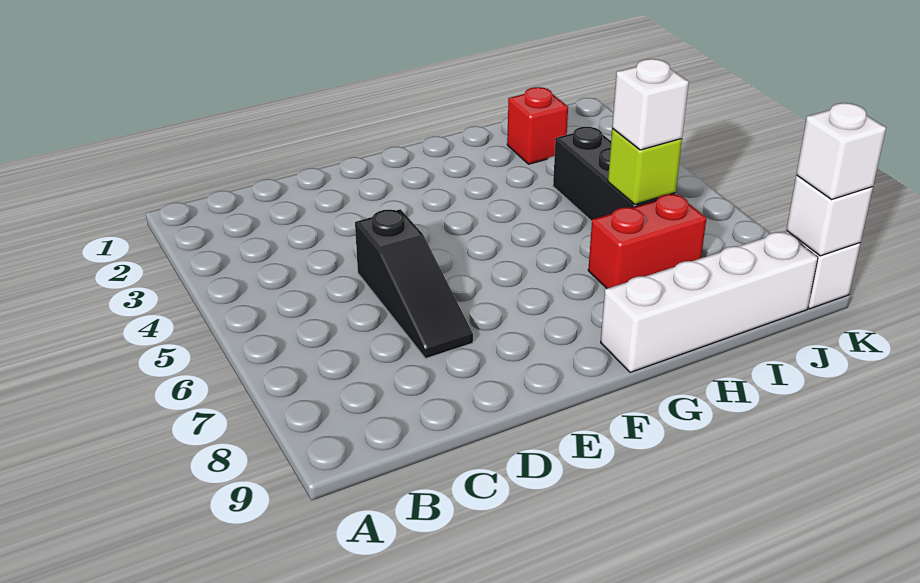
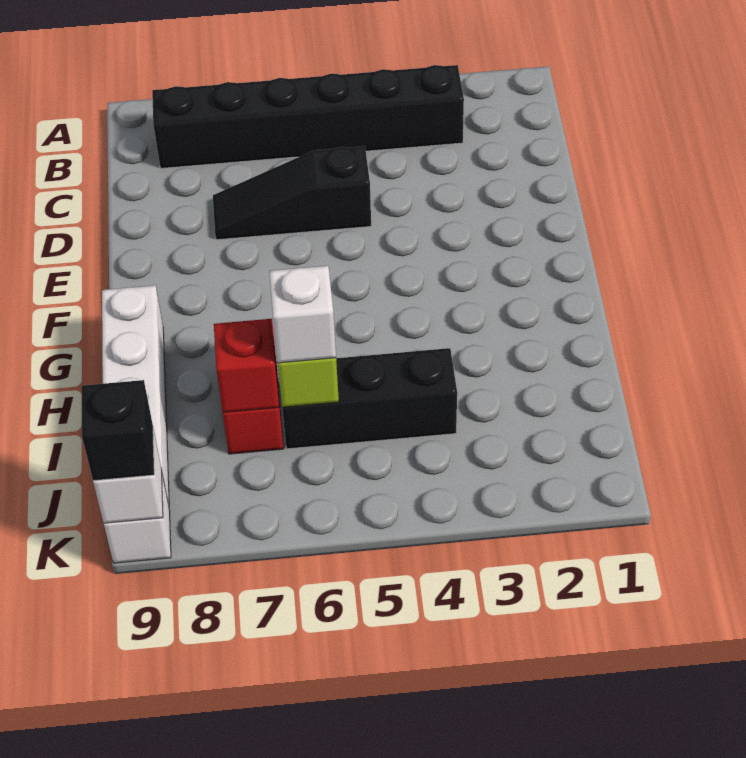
none -> black brick B3:B8 level 1
red brick I2 level 1 -> red brick I7 level 2
white brick K9 level 3 -> black brick K9 level 3

